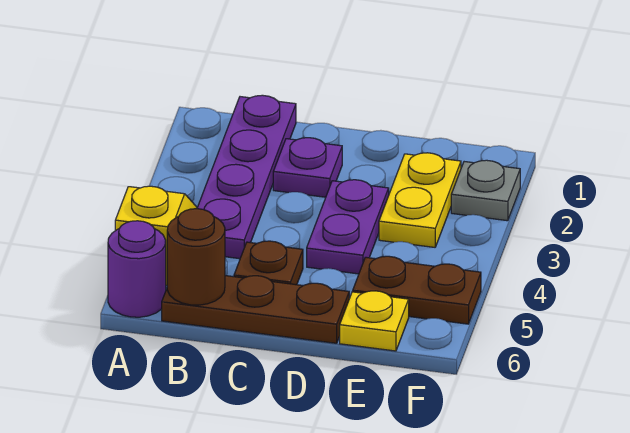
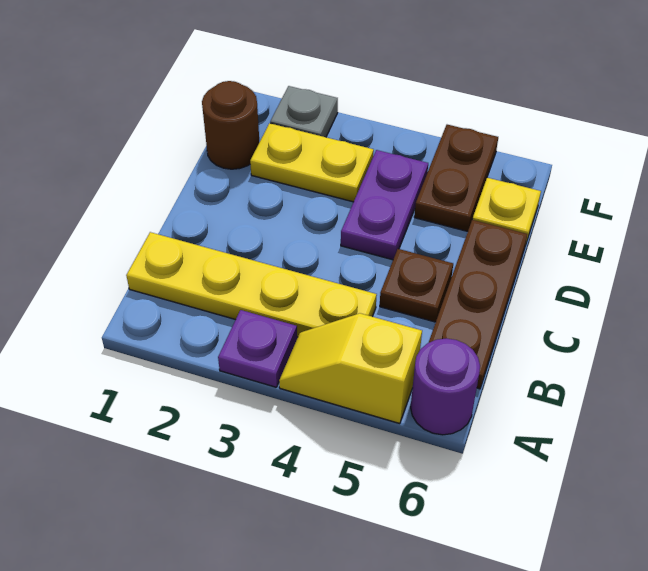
purple plate B1:B4 level 1 -> yellow plate B1:B4 level 1
brown round brick B6 level 2 -> brown round brick E1 level 1
purple plate C2 level 1 -> purple plate A3 level 1
purple plate D3:D4 level 1 -> purple plate D4:E4 level 1

